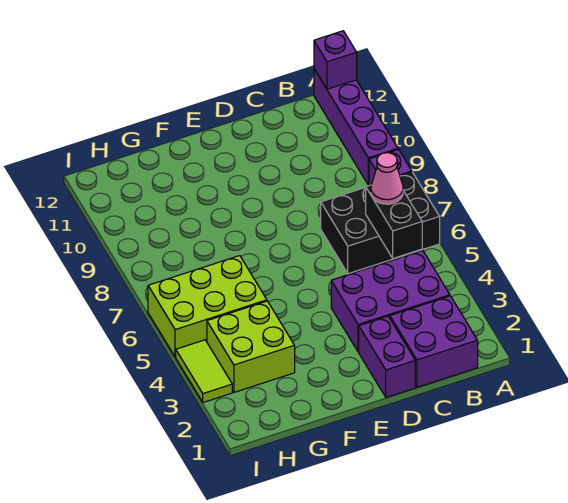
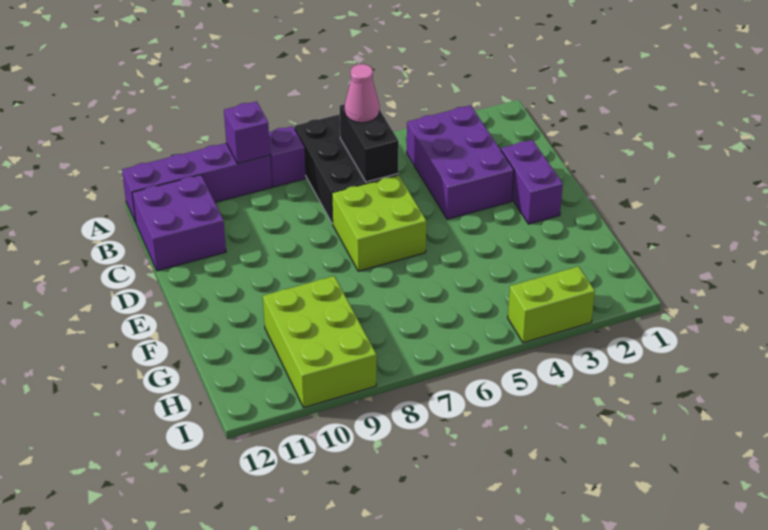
purple brick A12 level 2 -> purple brick A9 level 2
purple brick B1:C2 level 1 -> purple brick B11:C12 level 1
black brick B5:B6 level 2 -> black brick B6:C6 level 2
purple brick D1:D2 level 1 -> purple brick D2:E2 level 1
lime brick G3:H4 level 1 -> lime brick D6:E7 level 1
lime brick G5:I6 level 1 -> lime brick G9:I10 level 1
lime tile I3:I4 level 1 -> lime brick I3:I4 level 1

